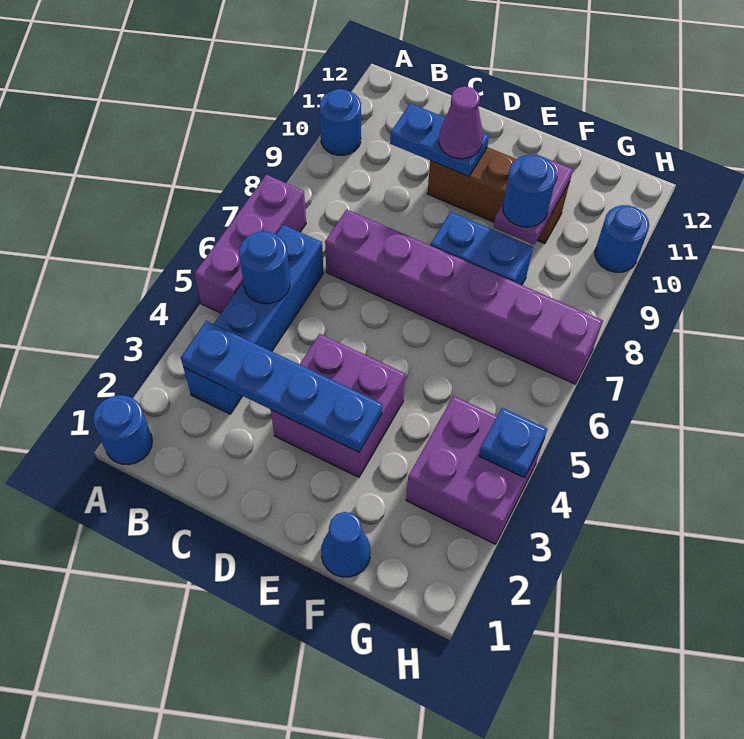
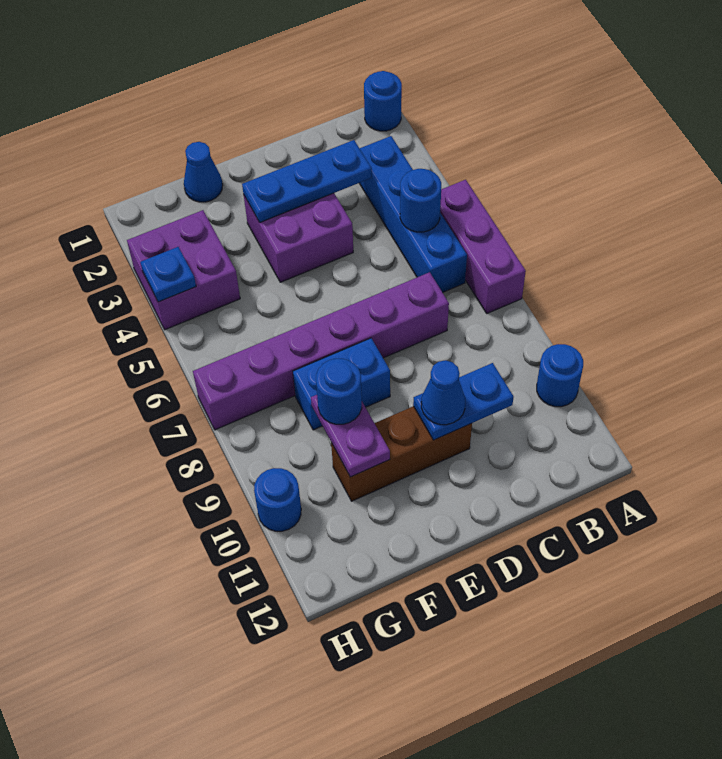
blue plate B3:E3 level 2 -> blue plate C3:E3 level 2
purple cone D10 level 3 -> blue cone D10 level 3

